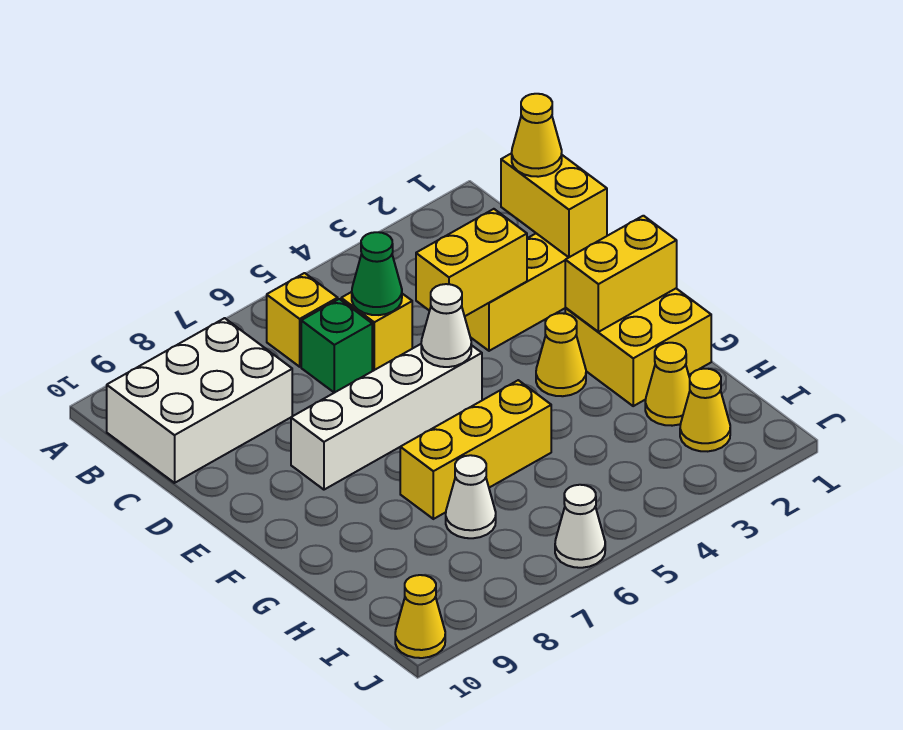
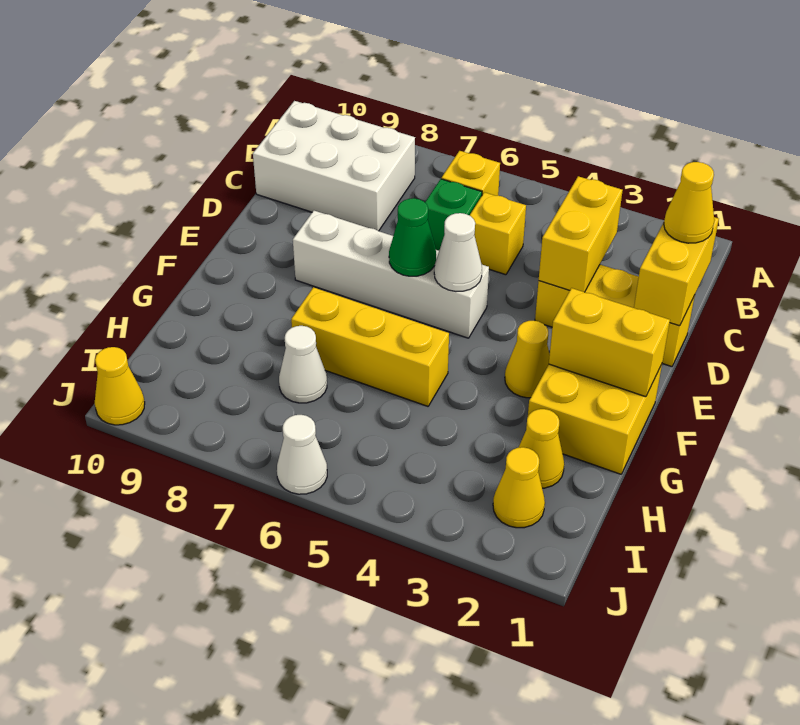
green cone C5 level 2 -> green cone E6 level 2
yellow brick D3:D4 level 2 -> yellow brick C3:D3 level 2

